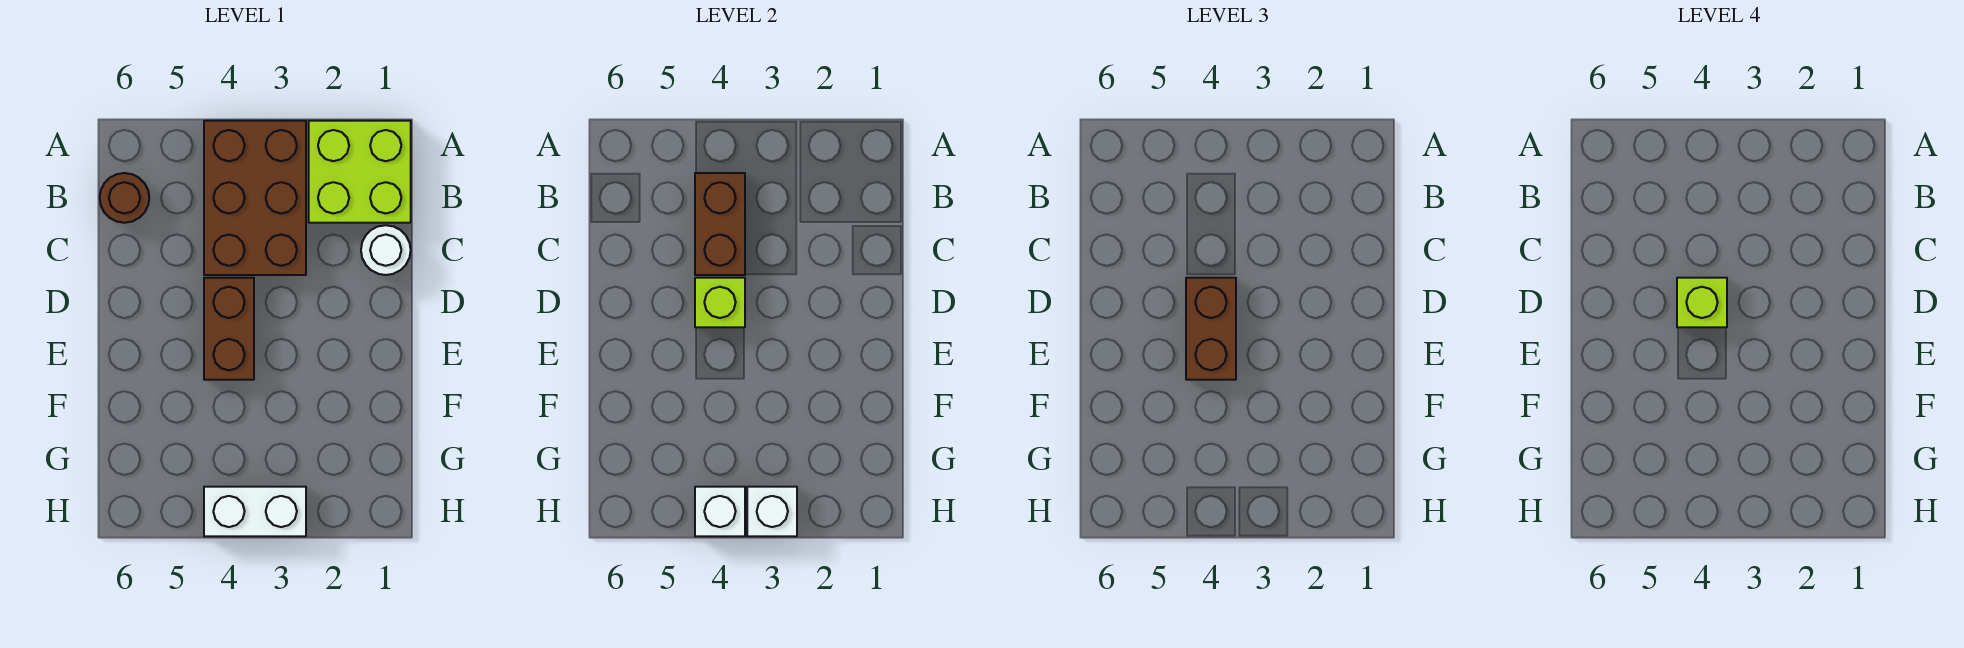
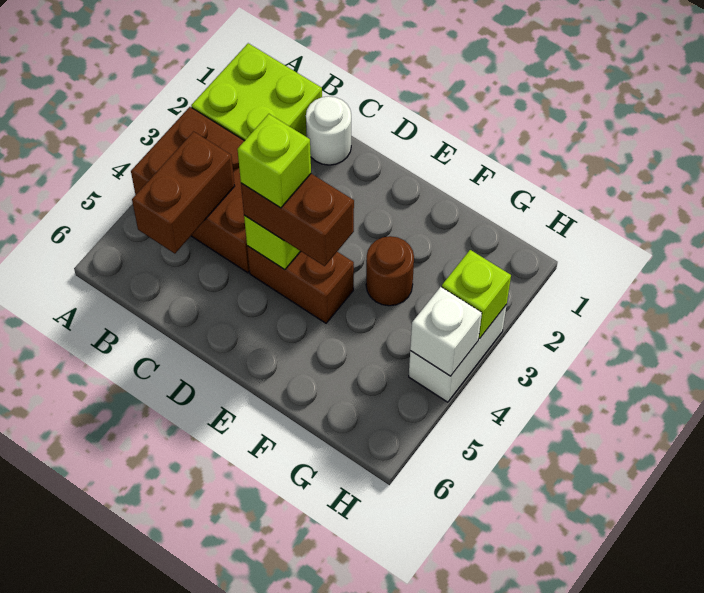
brown brick B4:C4 level 2 -> brown brick B4:B5 level 2
brown round brick B6 level 1 -> brown round brick F3 level 1
white brick H3 level 2 -> lime brick H3 level 2

